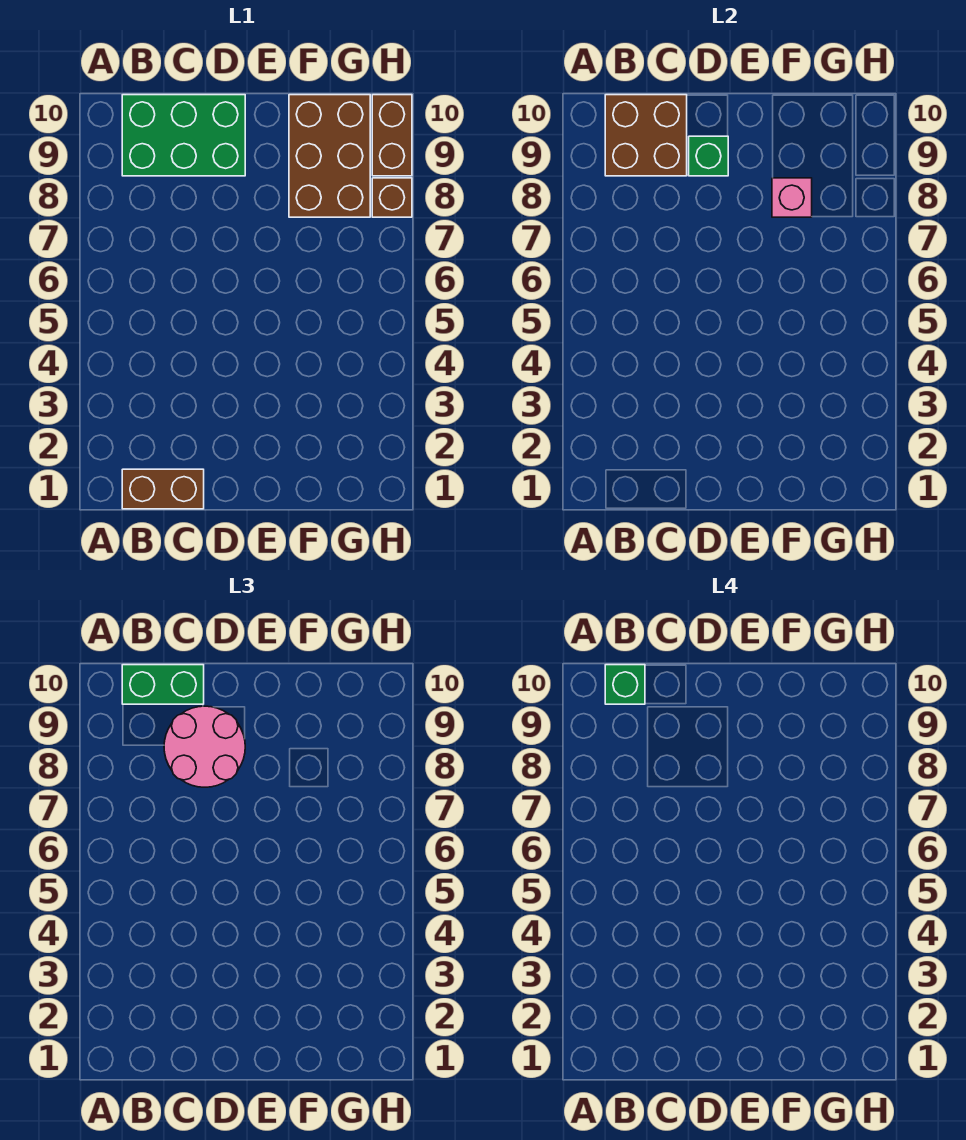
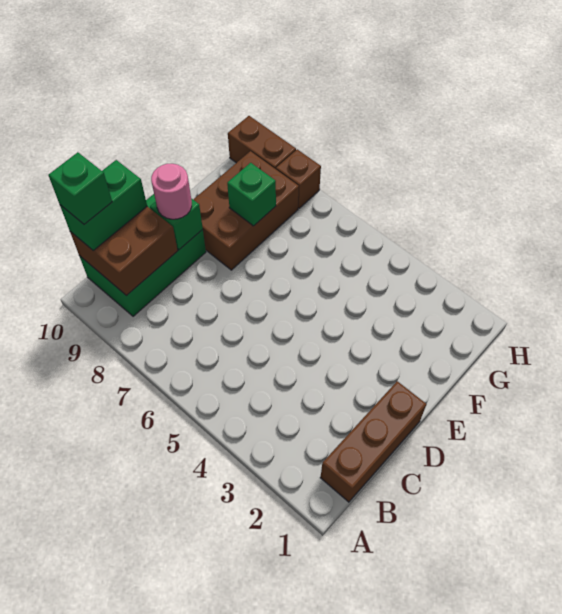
brown brick B1:C1 level 1 -> brown brick B1:D1 level 1
pink round brick C8:D9 level 3 -> pink round brick D9 level 3
brown brick F8:G10 level 1 -> brown brick E8:G9 level 1
pink brick F8 level 2 -> green brick F8 level 2

